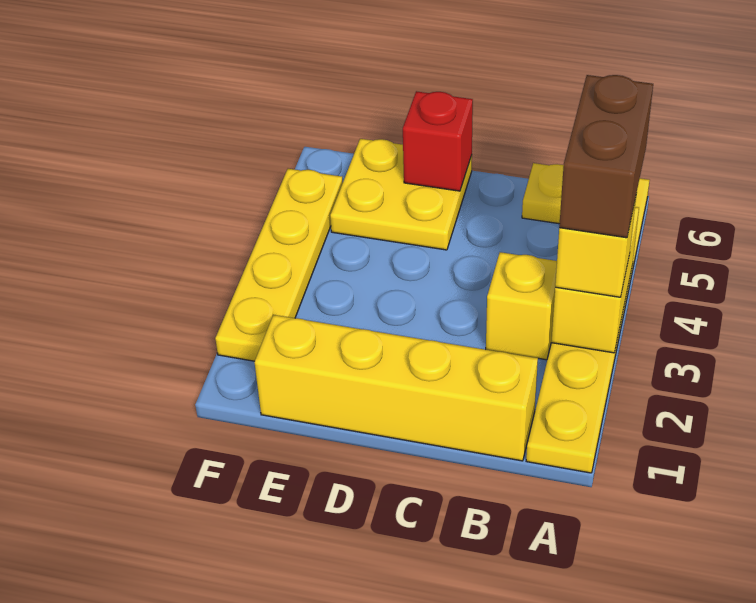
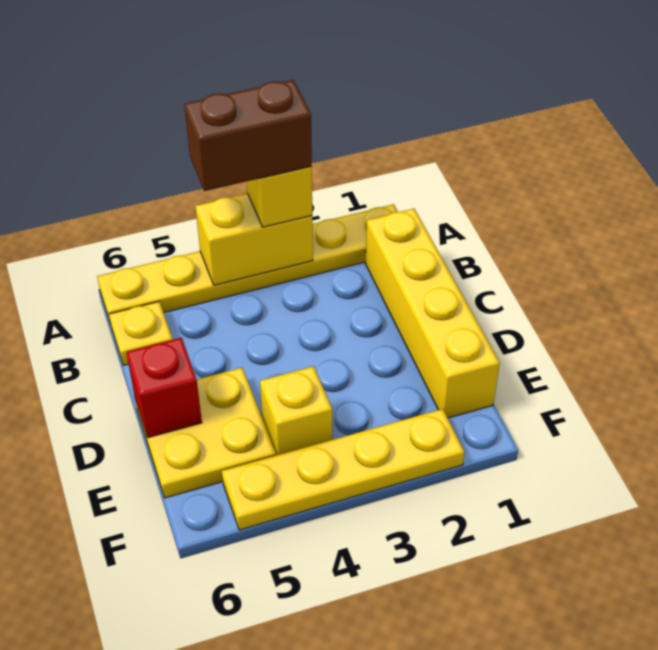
yellow brick B3 level 1 -> yellow brick E4 level 1

